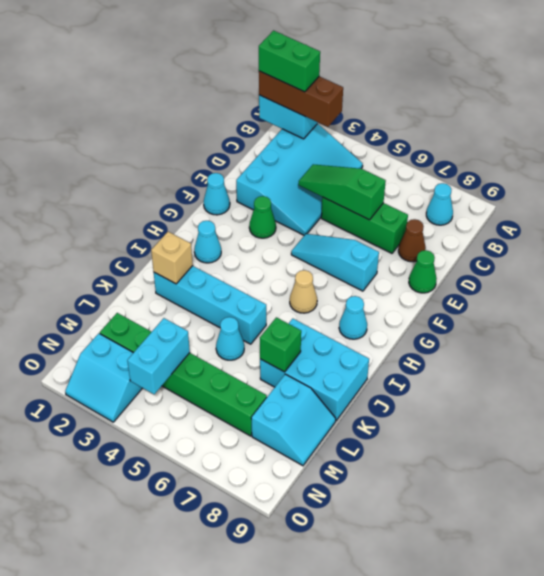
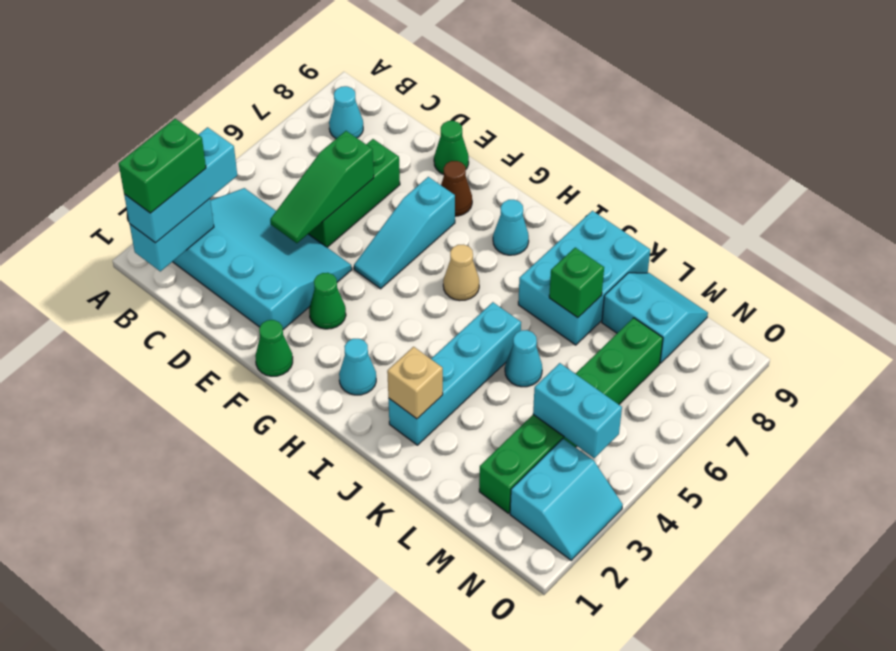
brown brick B1:B3 level 3 -> cyan brick B1:B3 level 3
brown cone D8 level 1 -> brown cone F8 level 1
cyan cone F1 level 1 -> green cone F1 level 1

